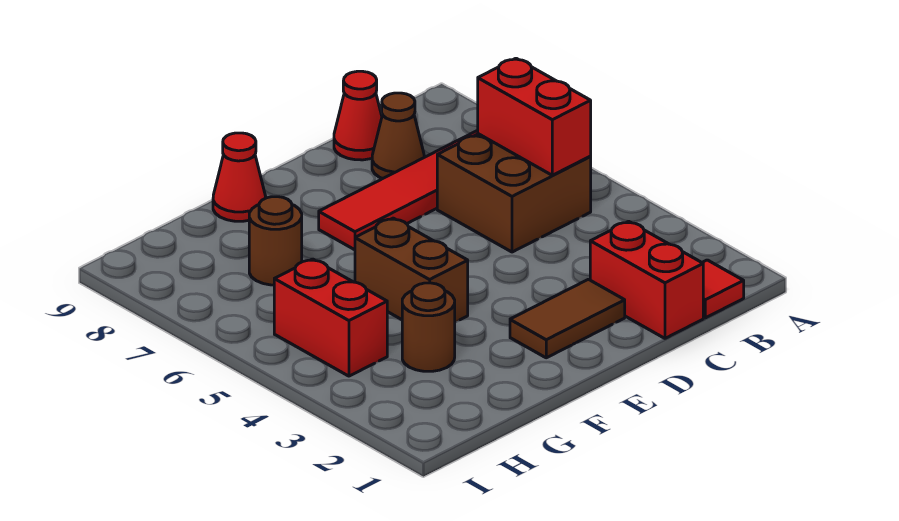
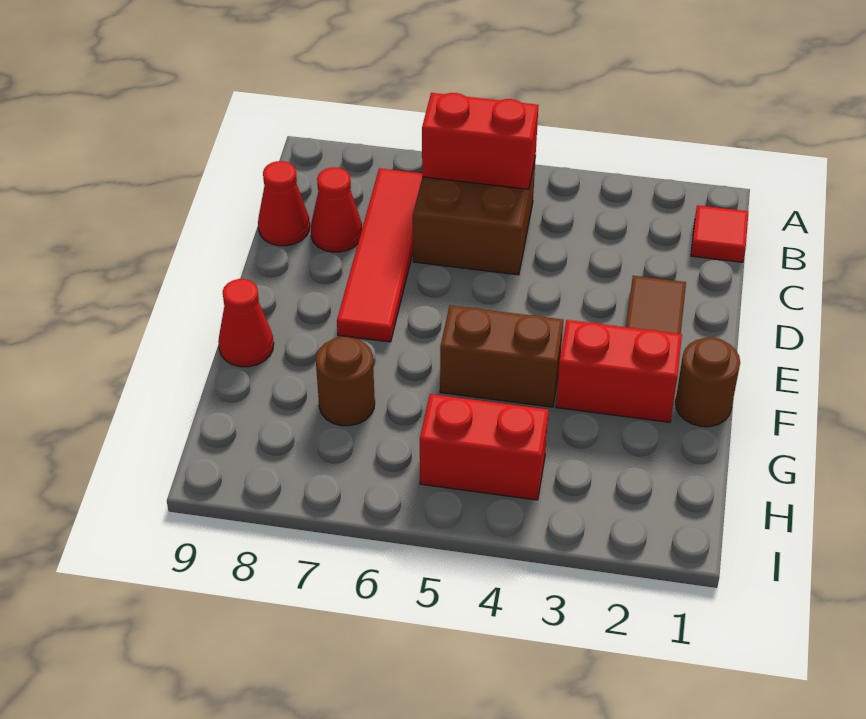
red brick C1:C2 level 1 -> red brick F2:F3 level 1
brown cone C8 level 1 -> red cone C8 level 1
brown round brick G3 level 1 -> brown round brick F1 level 1

